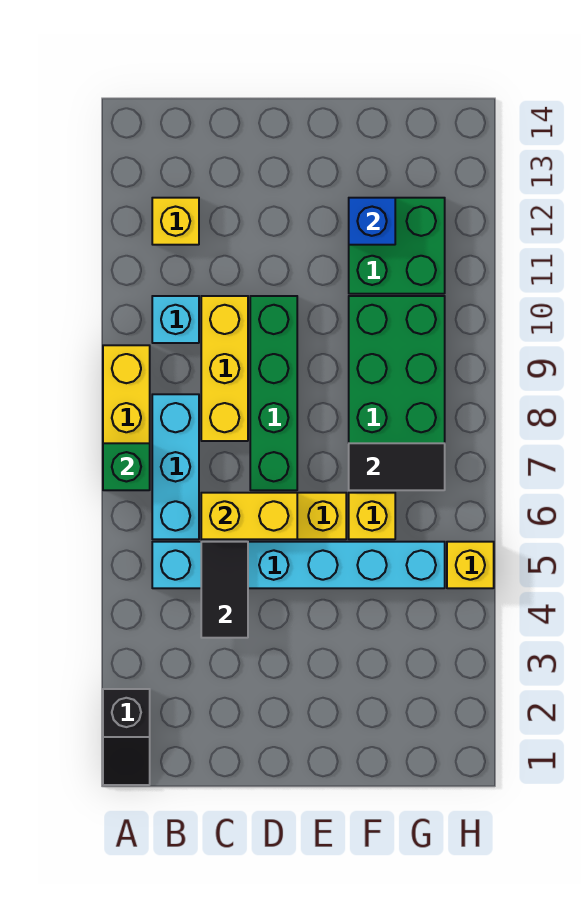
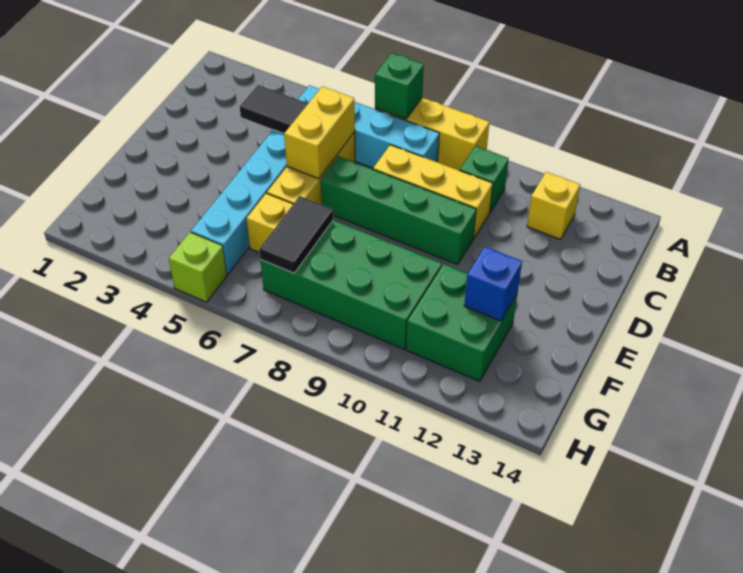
black slope A1:A2 level 1 top 2 -> none
cyan brick B10 level 1 -> green brick B10 level 1
yellow brick H5 level 1 -> lime brick H5 level 1

